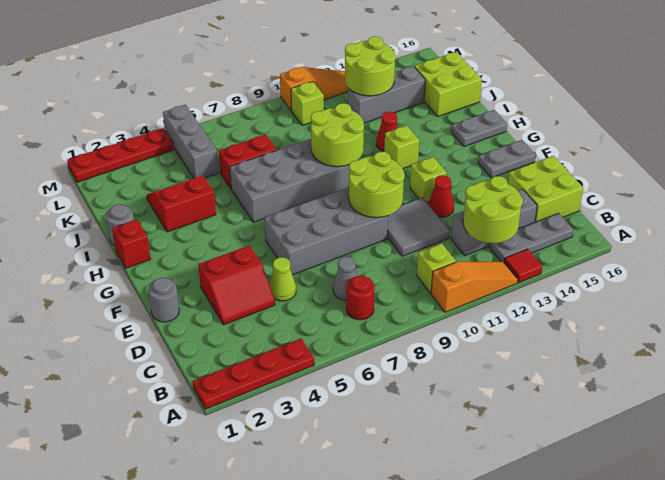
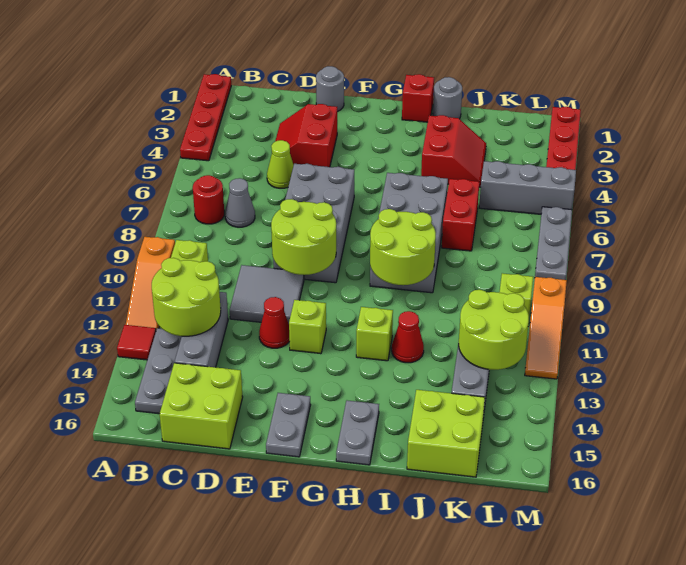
none -> grey plate M6:M8 level 1

